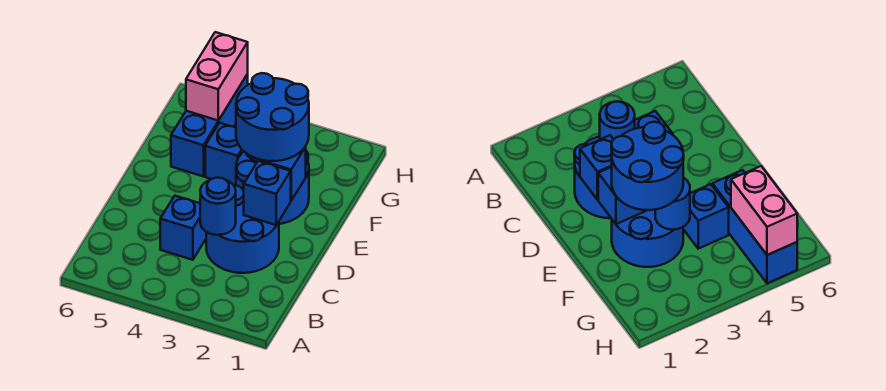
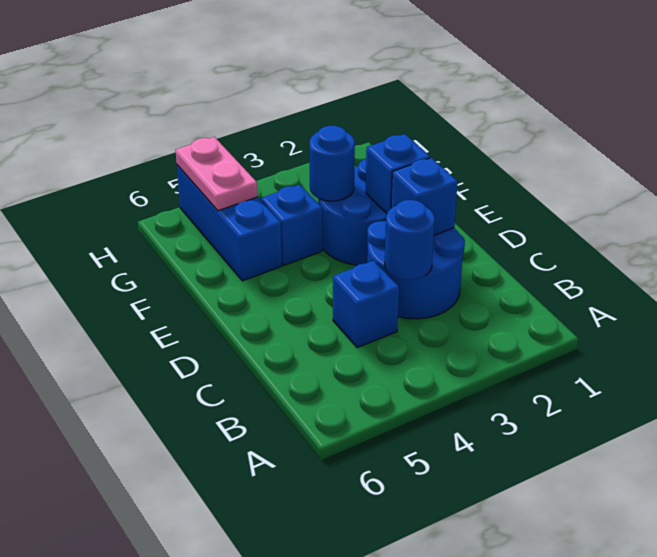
blue round brick E2:F3 level 3 -> none
pink brick G5:H5 level 2 -> pink plate G5:H5 level 2

